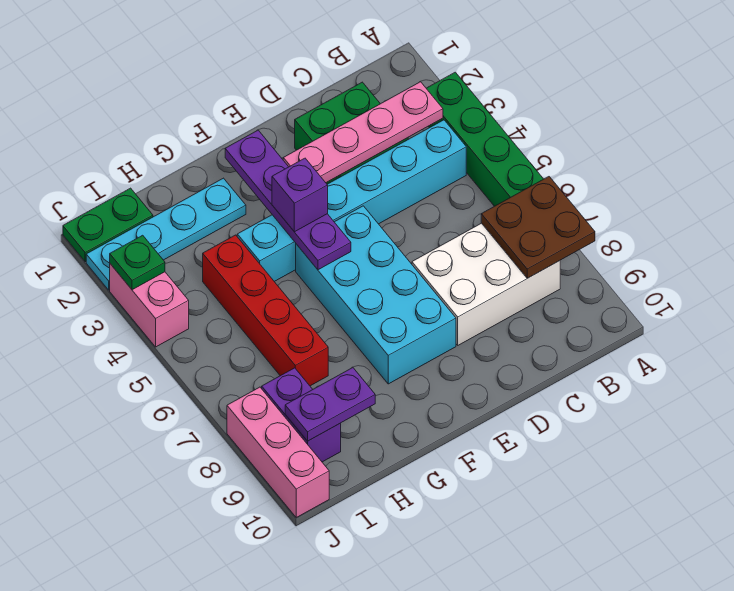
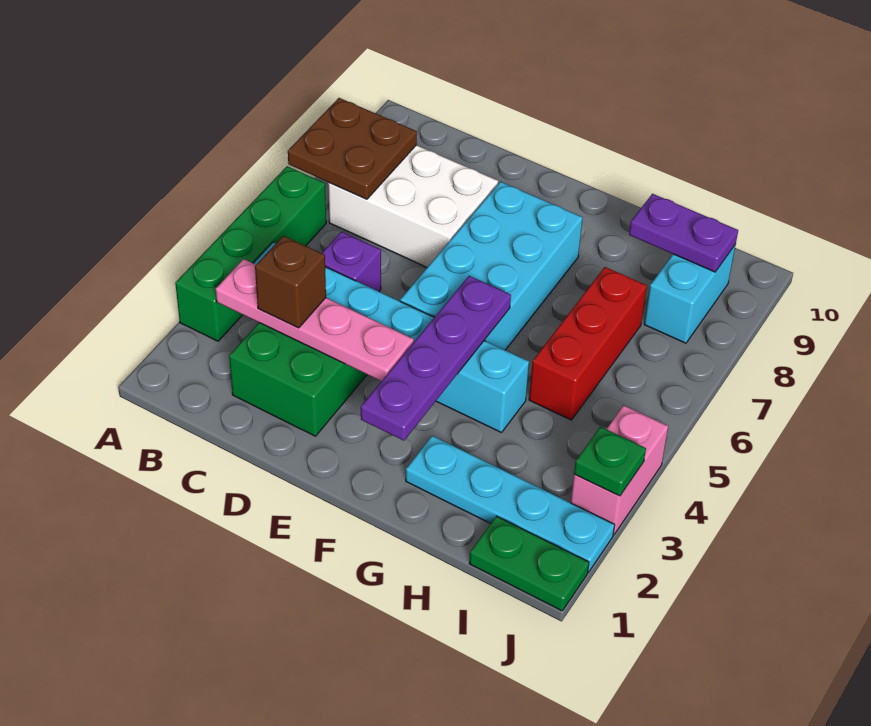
none -> brown brick C3 level 3
purple brick F4 level 3 -> purple brick C5 level 1
red brick H4:H7 level 1 -> red brick H5:H7 level 1
purple brick I8:I9 level 1 -> cyan brick I8:I9 level 1
pink brick J8:J10 level 1 -> none

